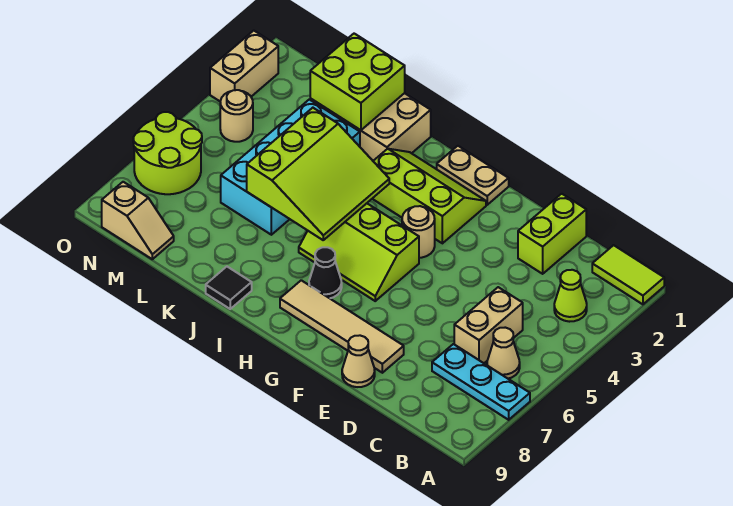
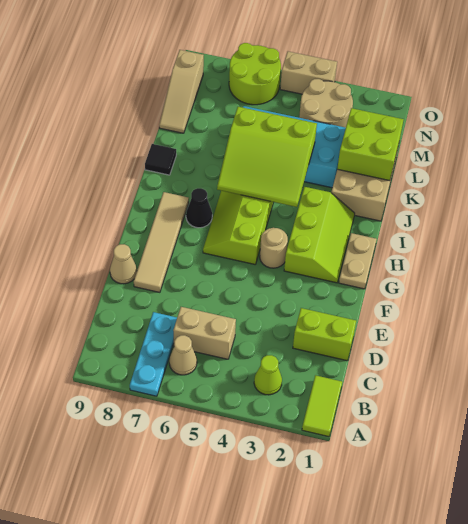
tan slope M9:N9 level 1 top N -> tan slope L9:N9 level 1 top N
tan round brick N4 level 1 -> tan round brick M3:N4 level 1
tan brick O2:O3 level 1 -> tan brick O4:O5 level 1

